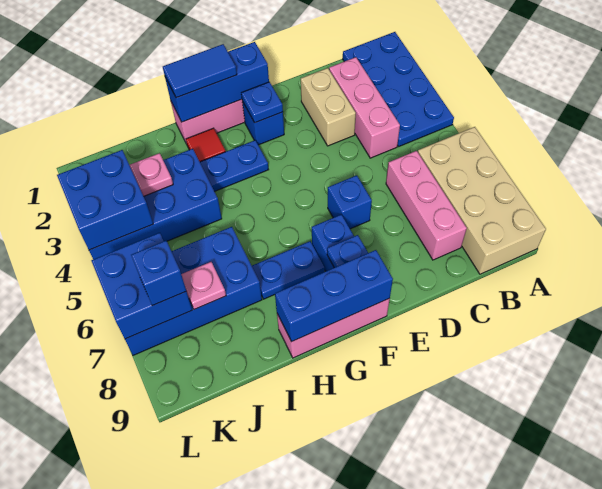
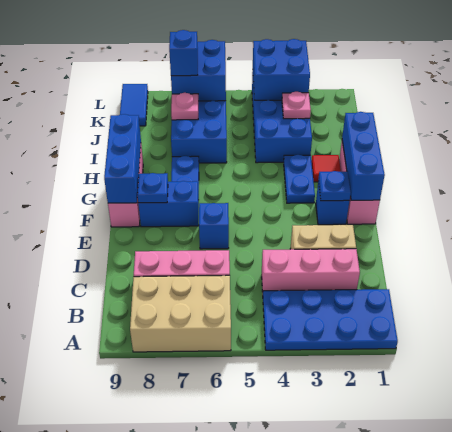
tan brick A6:B9 level 1 -> tan brick A6:B8 level 1
blue tile G1:H1 level 3 -> blue tile K9:L9 level 1

